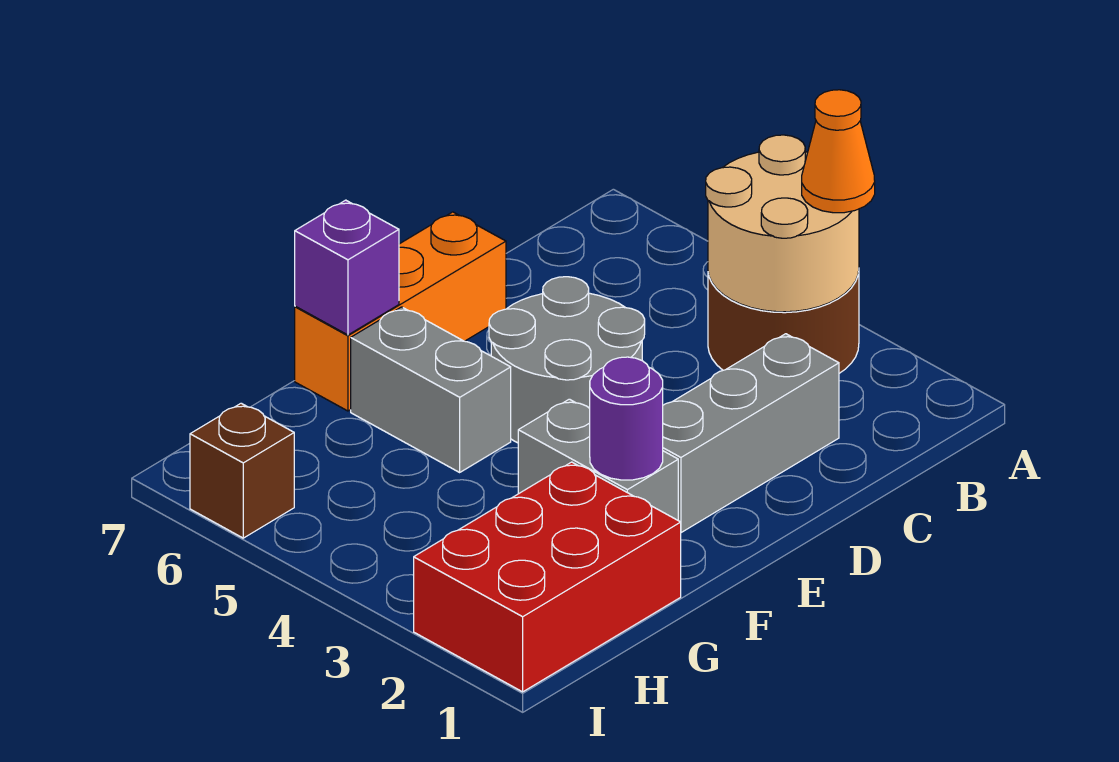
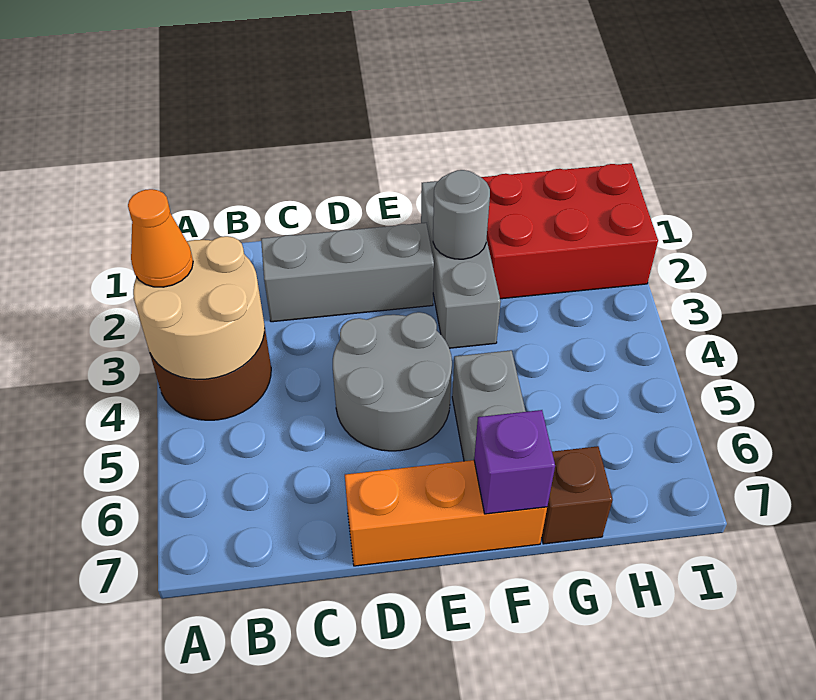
grey brick F2:F3 level 1 -> grey brick F1:F3 level 1
purple round brick F2 level 2 -> grey round brick F2 level 2
brown brick I6 level 1 -> brown brick G7 level 1

